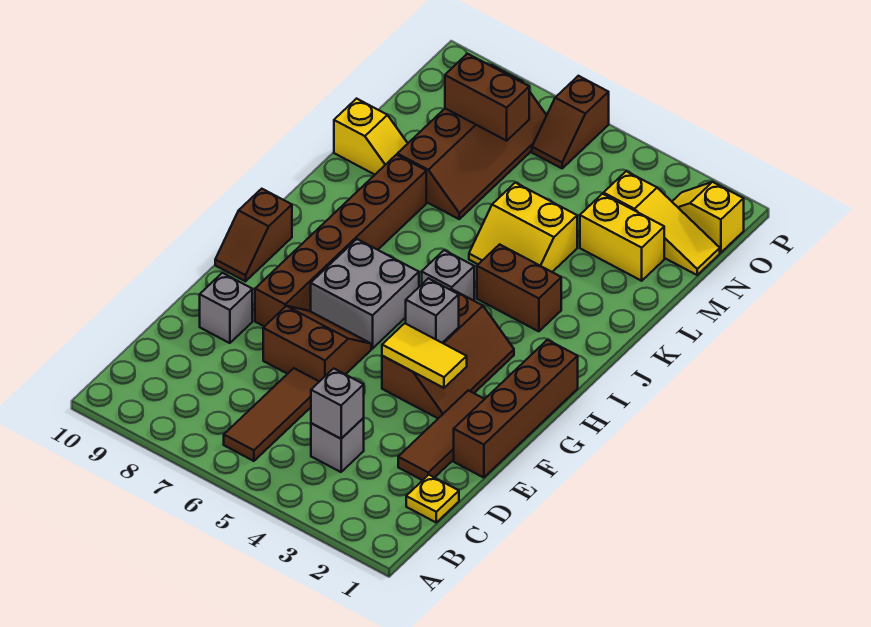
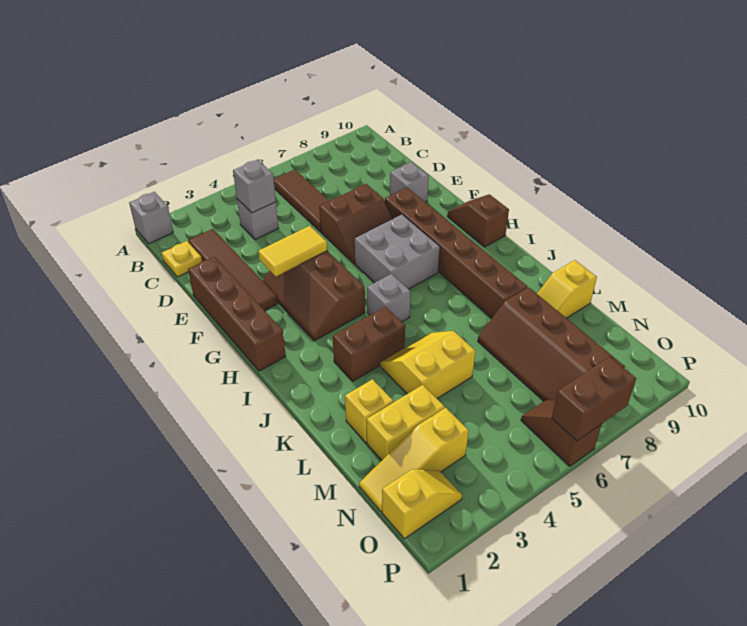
brown tile D2:F2 level 1 -> brown tile C2:F2 level 1
grey brick G4 level 2 -> grey brick A1 level 1
none -> yellow brick L2 level 1
brown brick N7:N8 level 2 -> brown brick P6:P7 level 2

